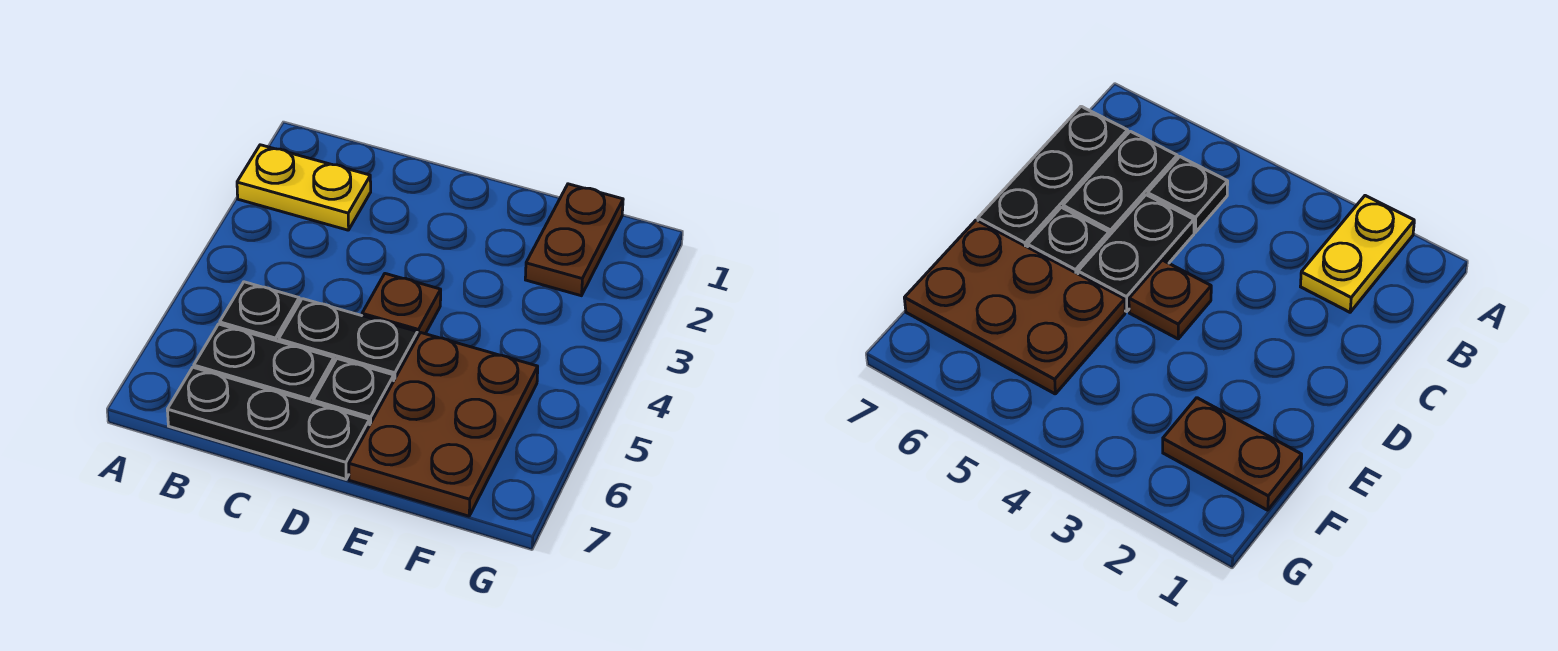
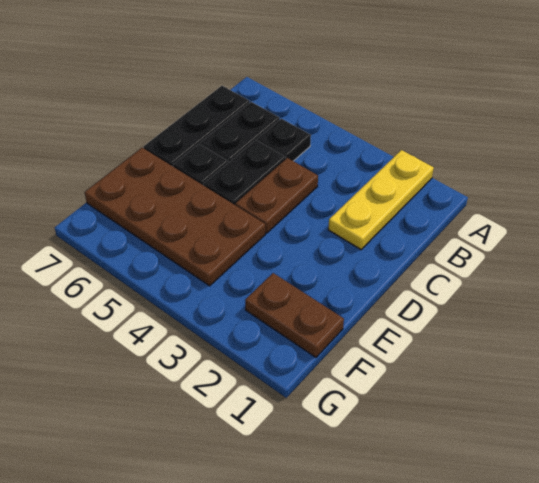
yellow plate A2:B2 level 1 -> yellow plate A2:C2 level 1
brown plate D4 level 1 -> brown plate C4:D4 level 1
brown plate E5:F7 level 1 -> brown plate E4:F7 level 1

